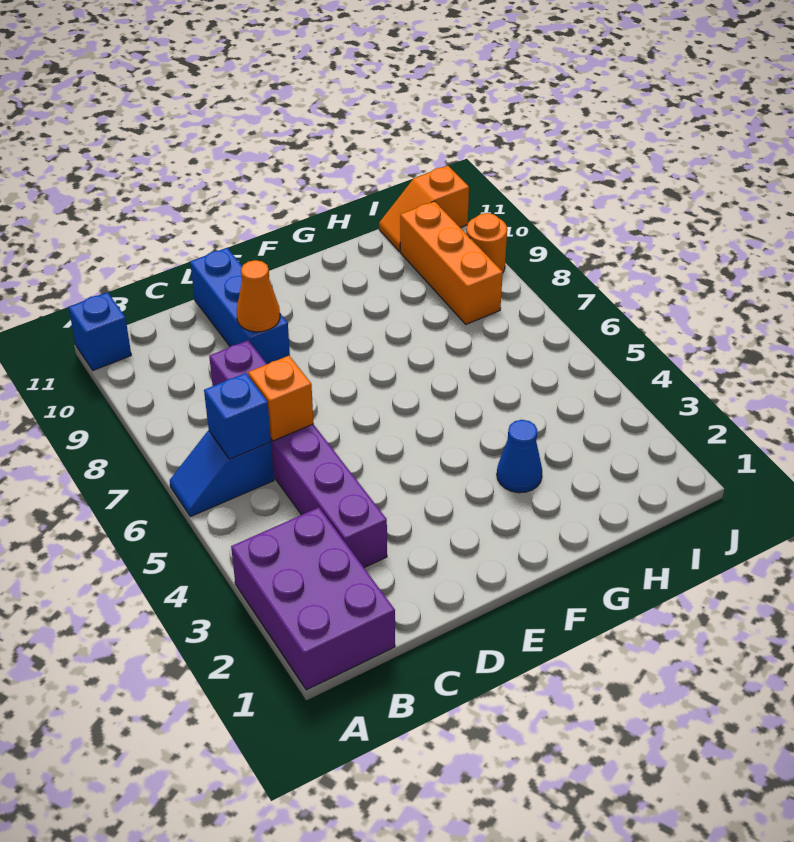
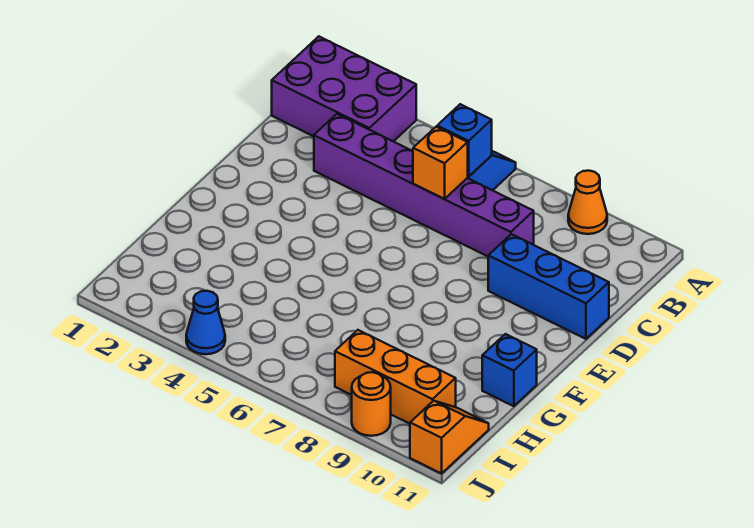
blue brick A11 level 1 -> blue brick G11 level 1
orange cone D9 level 2 -> orange cone A9 level 1
blue cone G3 level 1 -> blue cone J4 level 1

